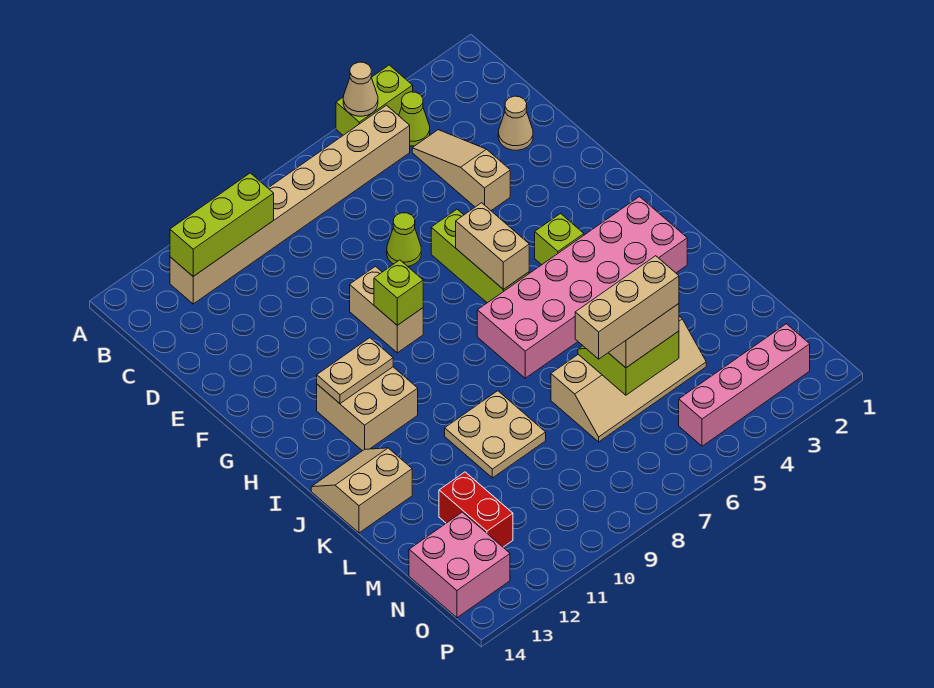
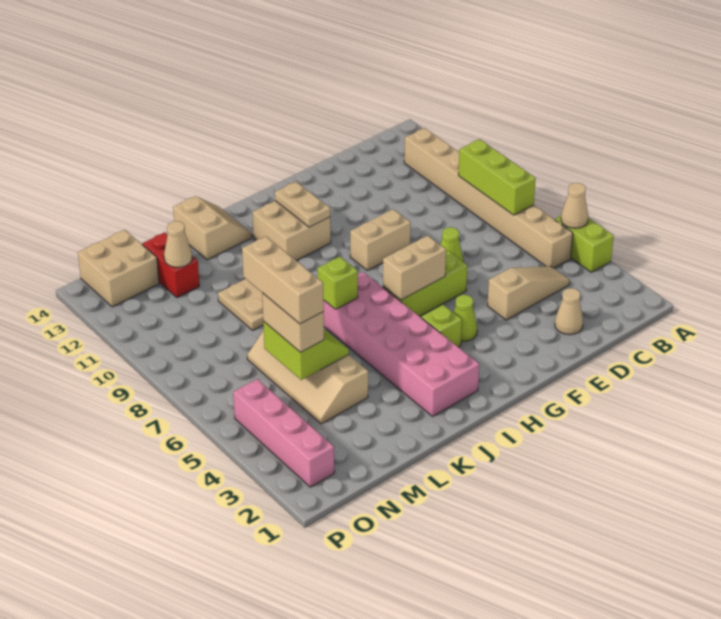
lime cone B4 level 1 -> lime cone G4 level 1
lime brick B10:B12 level 2 -> lime brick B7:B9 level 2
lime brick G9 level 2 -> lime brick J7 level 2
red brick M12:N12 level 1 -> red brick M12:M13 level 1
none -> tan cone M12 level 2
pink brick N13:O14 level 1 -> tan brick N13:O14 level 1

